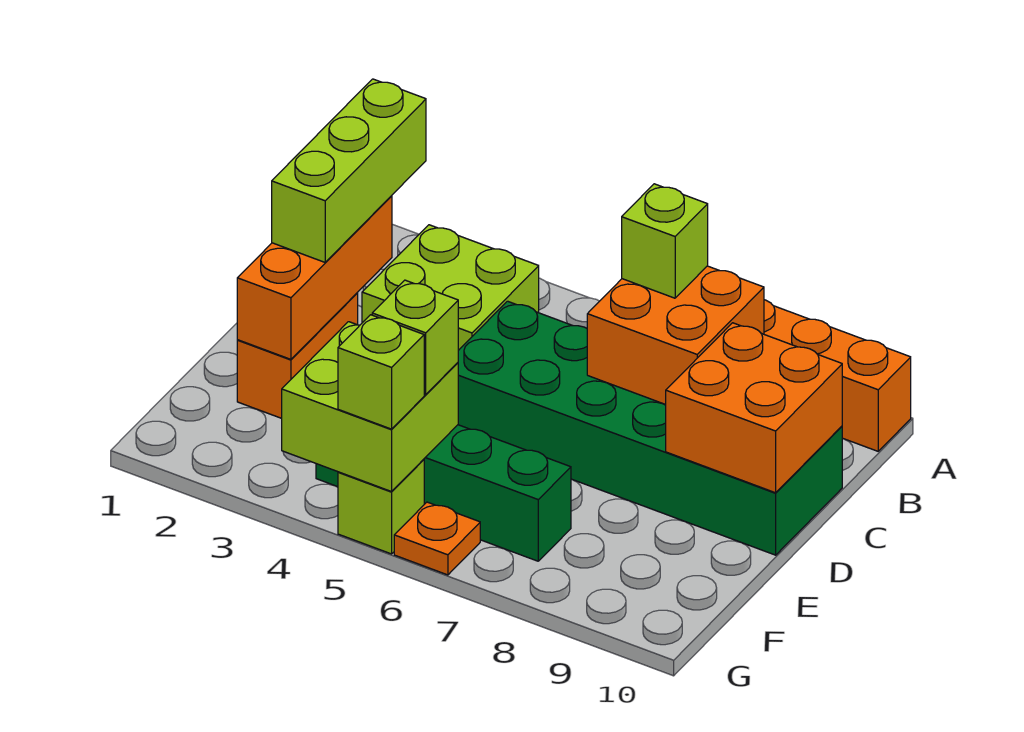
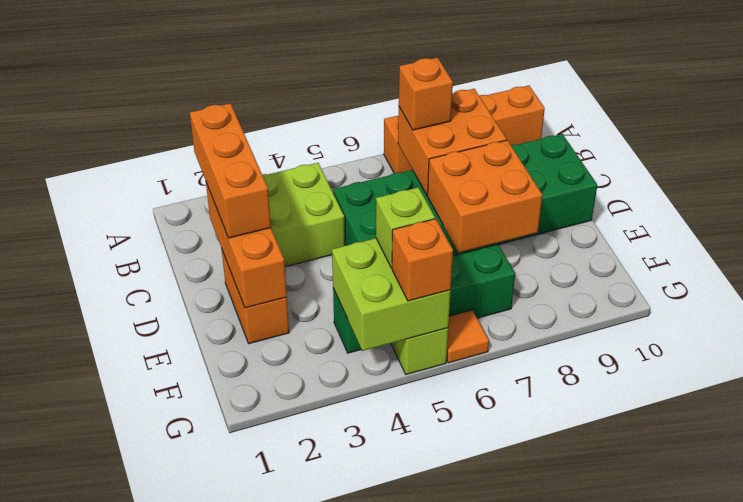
lime brick B2:D2 level 3 -> orange brick B2:D2 level 3
lime brick B7 level 3 -> orange brick B7 level 3
orange brick C9:D10 level 2 -> orange brick D7:E8 level 2
lime brick G5 level 3 -> orange brick G5 level 3
orange plate G6 level 1 -> orange tile G6 level 1

